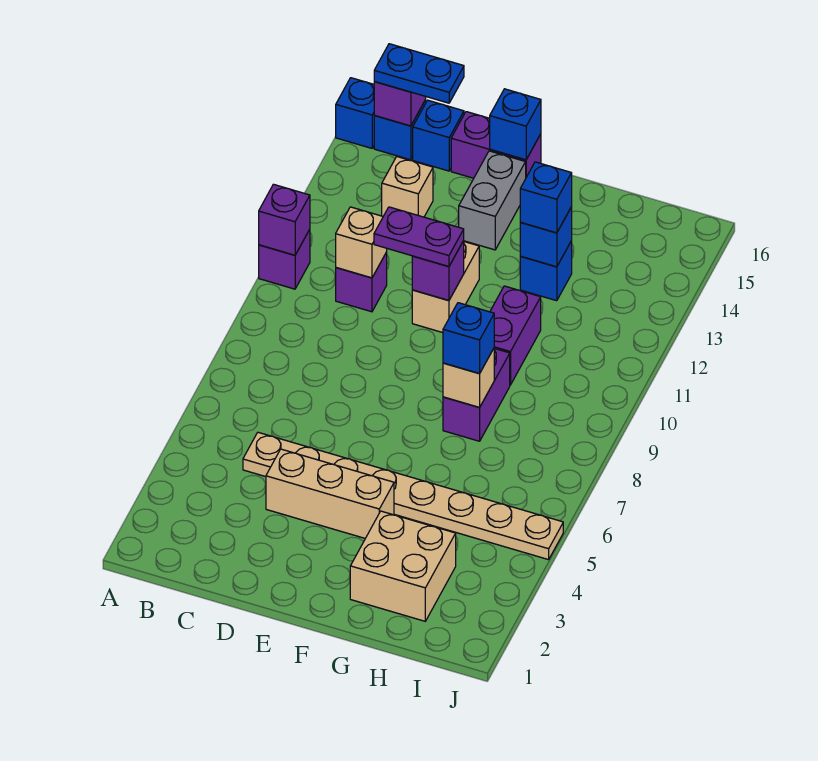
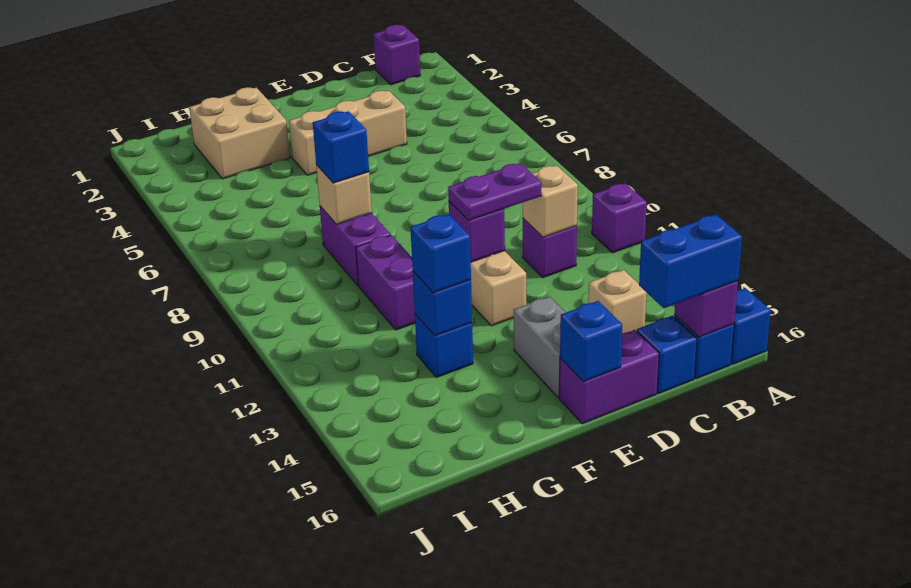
purple brick A11 level 2 -> purple brick B1 level 1
blue plate B16:C16 level 3 -> blue brick B16:C16 level 3
tan plate C5:J5 level 1 -> none

